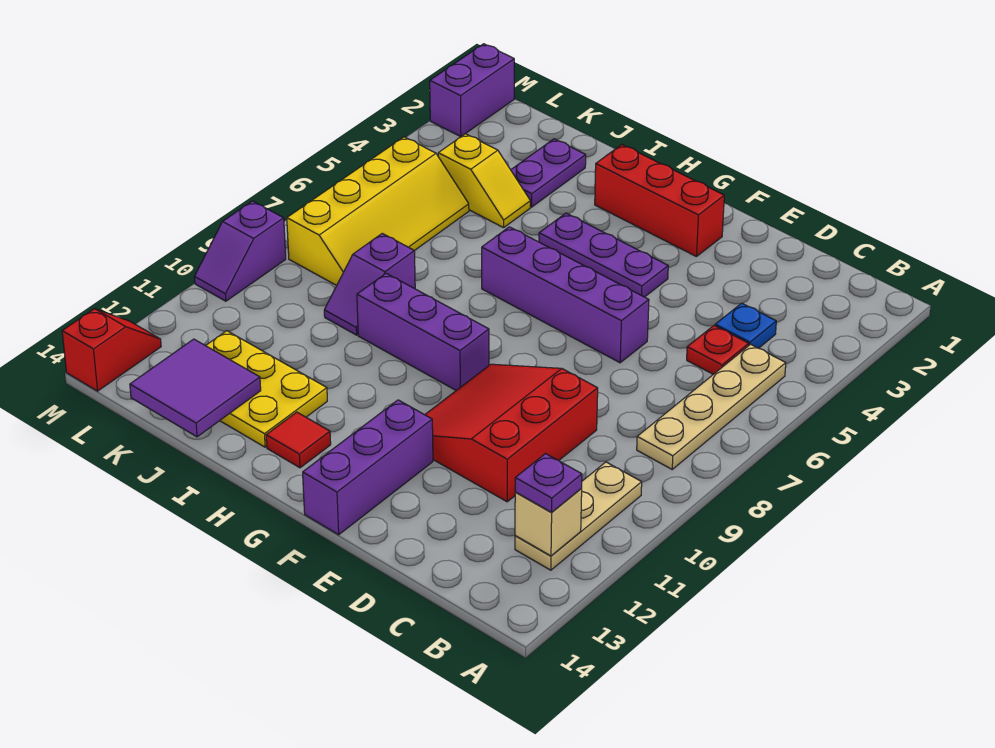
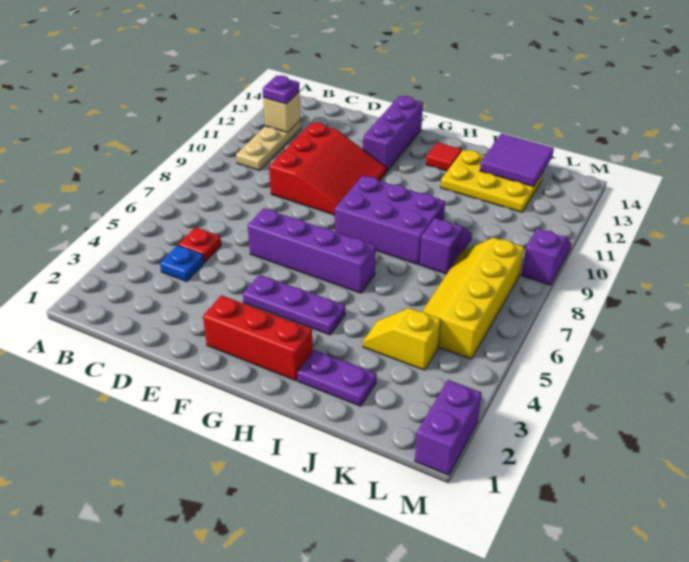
tan plate B5:B8 level 1 -> none
purple brick G9:I9 level 1 -> purple brick G8:I9 level 1
purple plate J2:J3 level 1 -> purple plate I2:J2 level 1
red slope M13:M14 level 1 top 14 -> none

